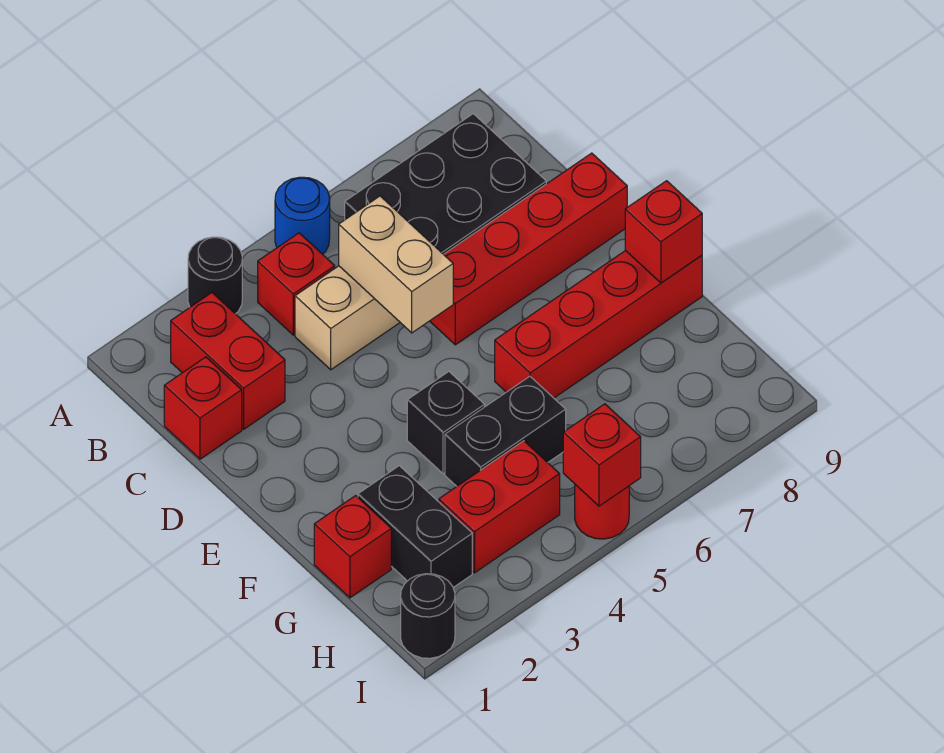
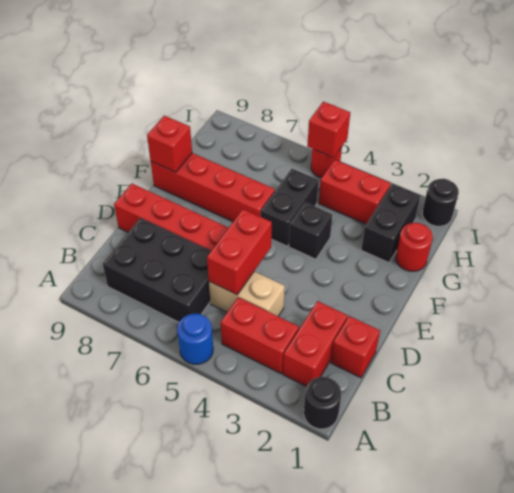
black round brick A3 level 1 -> black round brick A1 level 1
red brick B4 level 1 -> red brick B3:B4 level 1
tan brick C5:D5 level 2 -> red brick C5:D5 level 2
red brick G1 level 1 -> red round brick G1 level 1
black brick G4:G5 level 1 -> black brick F5:G5 level 1

